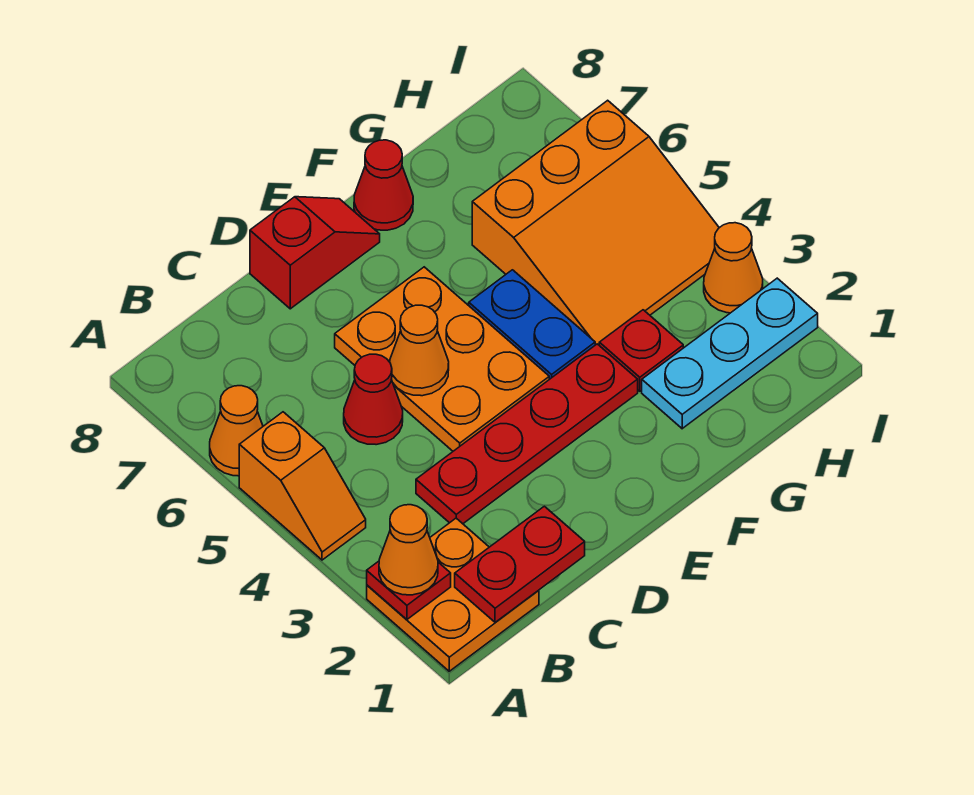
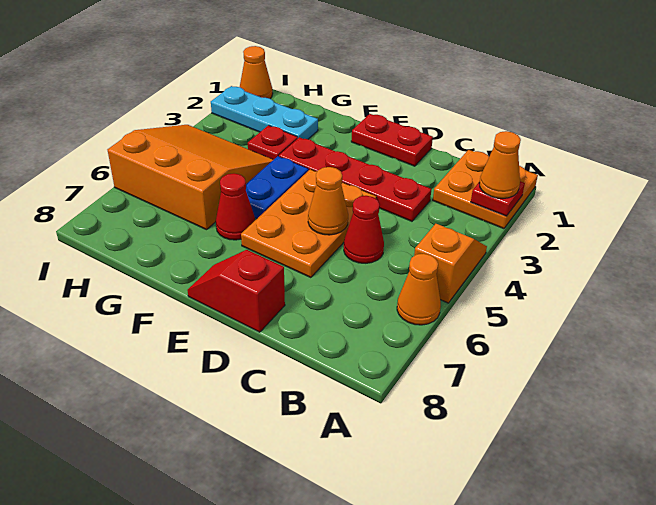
red plate B1:C1 level 2 -> red plate D1:E1 level 1
red cone F8 level 1 -> red cone F6 level 1
orange cone I3 level 1 -> orange cone I1 level 1

